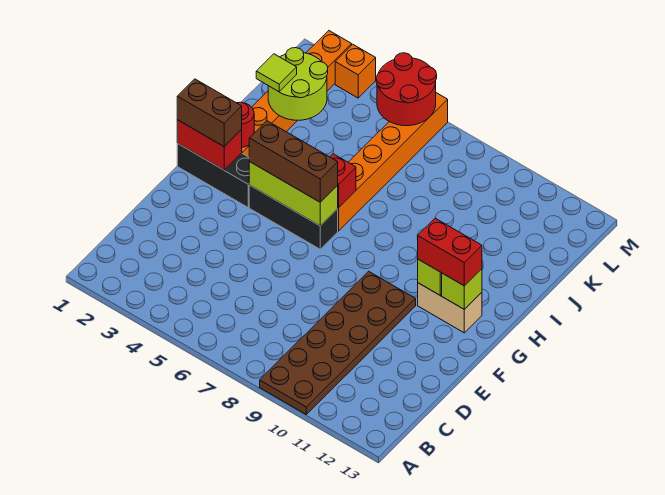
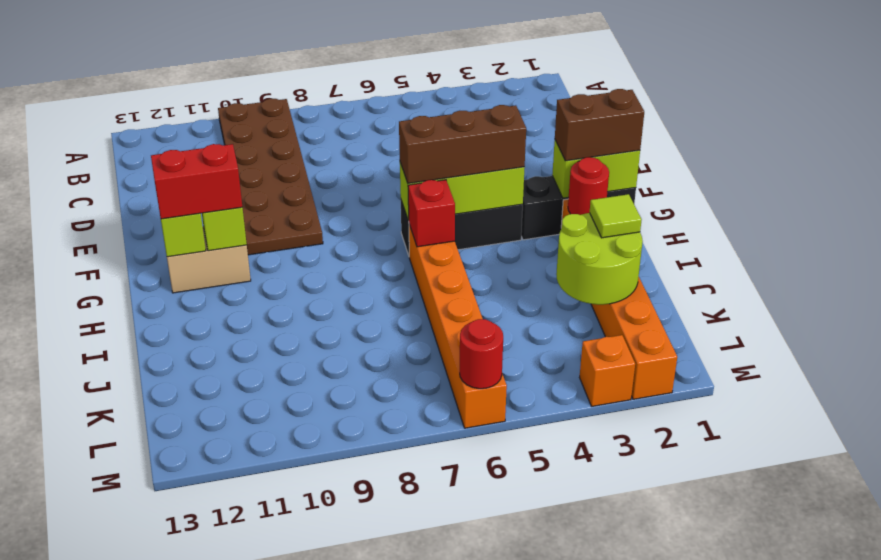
red brick G1:G2 level 2 -> lime brick G1:G2 level 2
red round brick L5:M6 level 2 -> red round brick M6 level 2

